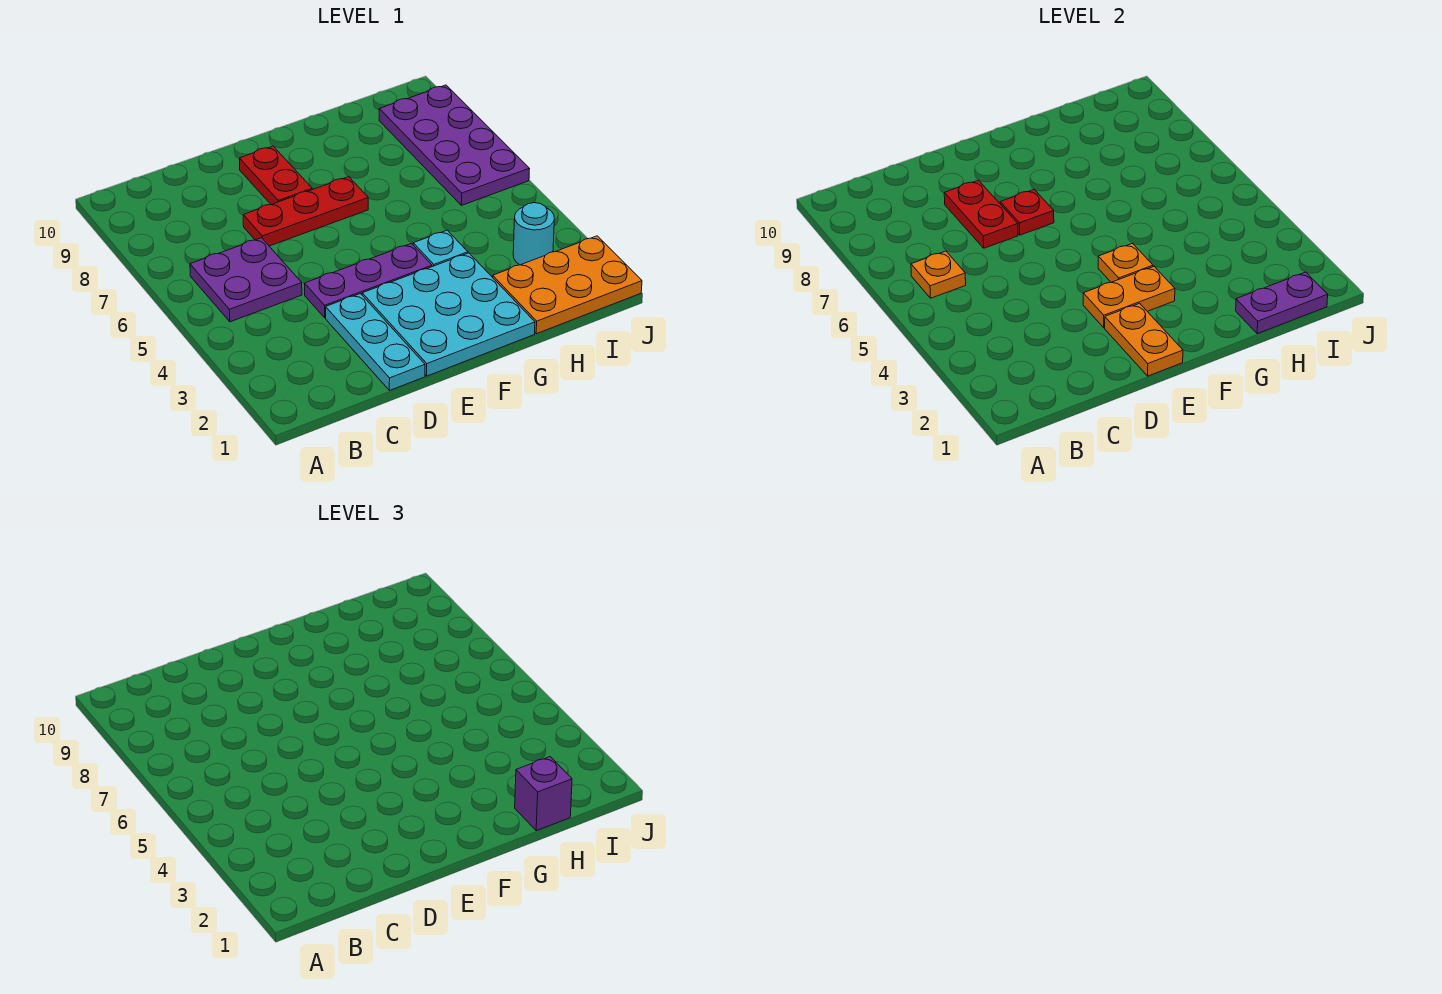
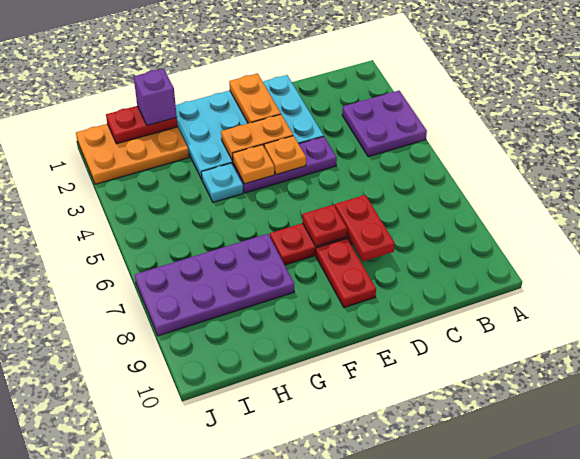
purple plate B5:C6 level 1 -> purple plate A3:B4 level 1
orange plate B6 level 2 -> orange plate E4 level 2
purple plate H1:I1 level 2 -> red plate H1:I1 level 2
cyan round brick I3 level 1 -> none
purple plate I6:J9 level 1 -> purple plate G7:J8 level 1

